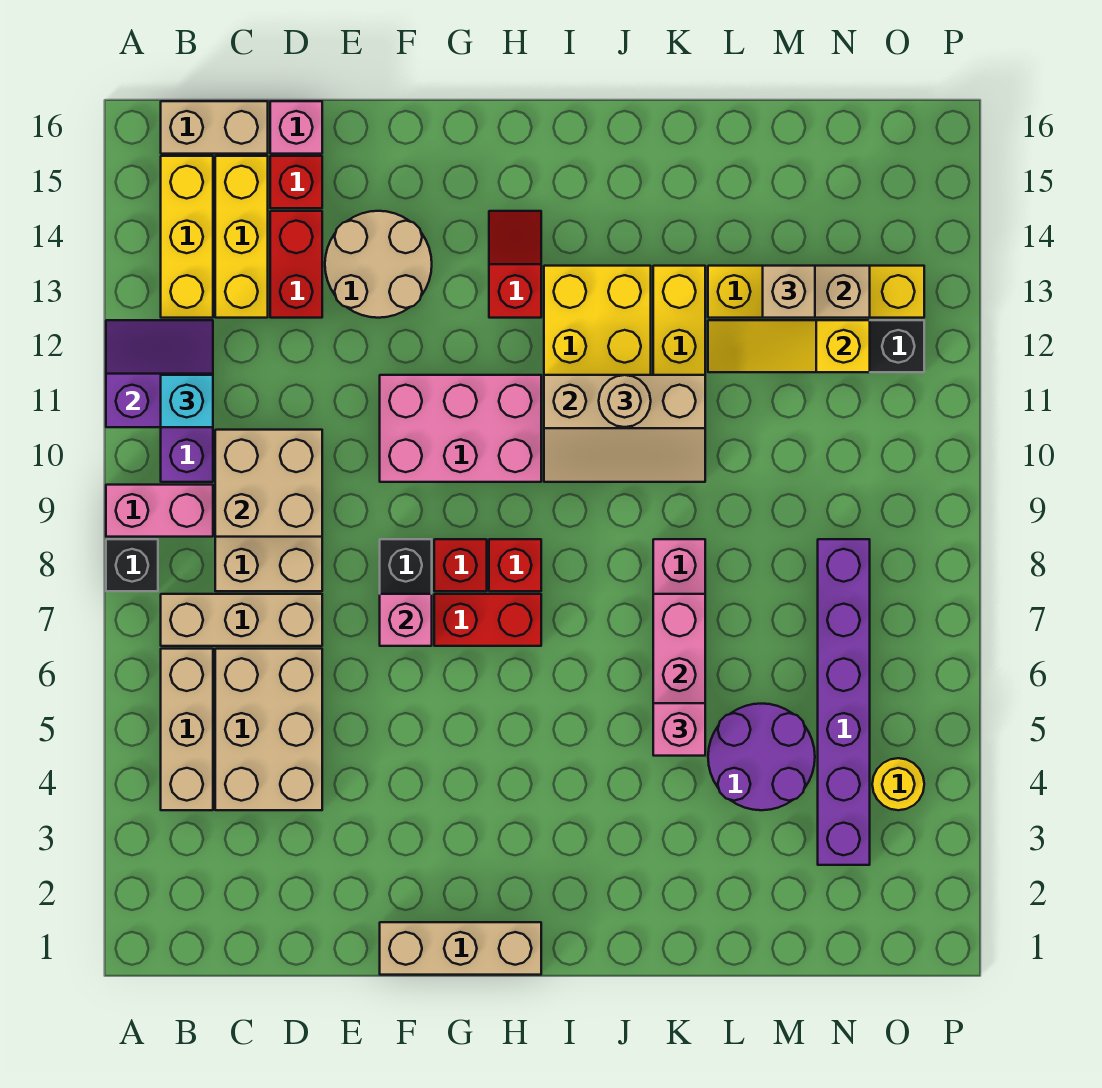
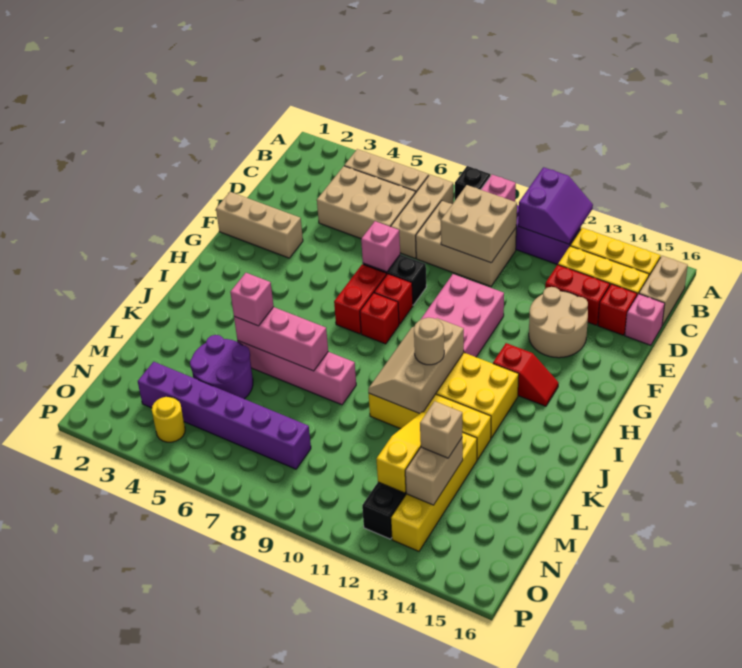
cyan brick B11 level 3 -> none
tan brick F1:H1 level 1 -> tan brick F1:F3 level 1

